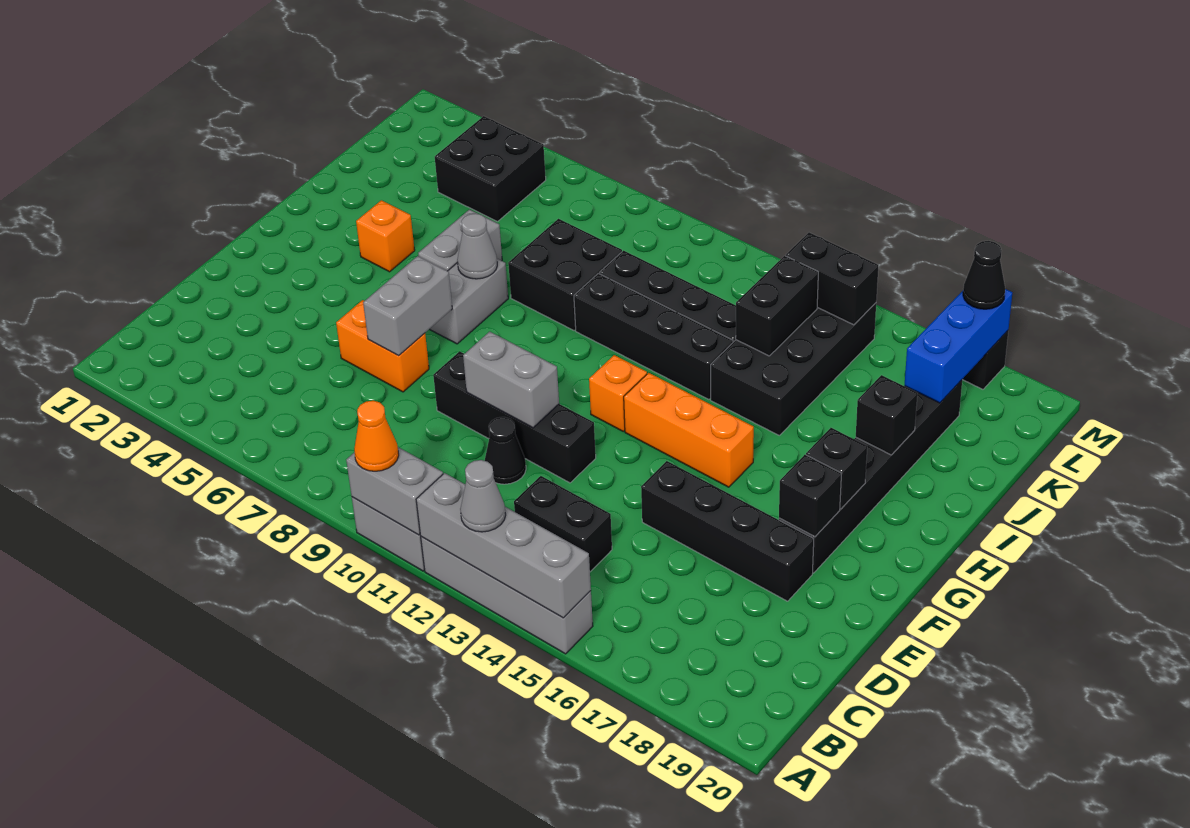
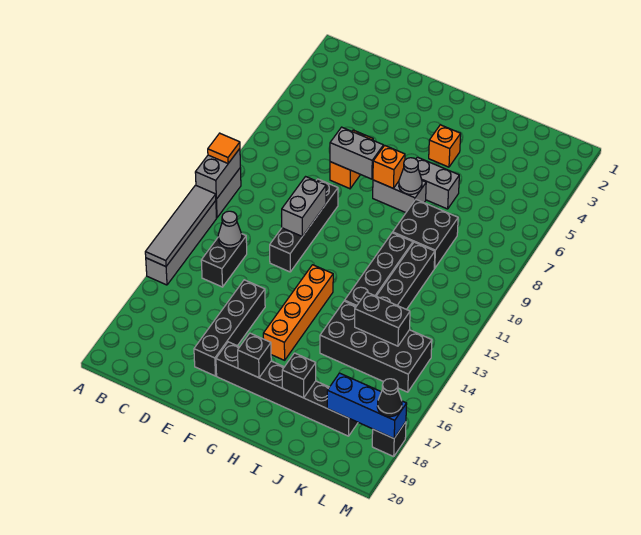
orange cone A10 level 3 -> orange tile A10 level 3
grey brick A12:A15 level 2 -> grey tile A12:A15 level 2
grey cone A13 level 3 -> grey cone C13 level 2
black cone D11 level 1 -> none
black brick F18 level 2 -> none
orange brick G12 level 1 -> orange brick G7 level 2
orange brick G13:G15 level 1 -> orange brick G13:G16 level 1
black brick K4:L5 level 1 -> none
black brick L14:L15 level 2 -> none

